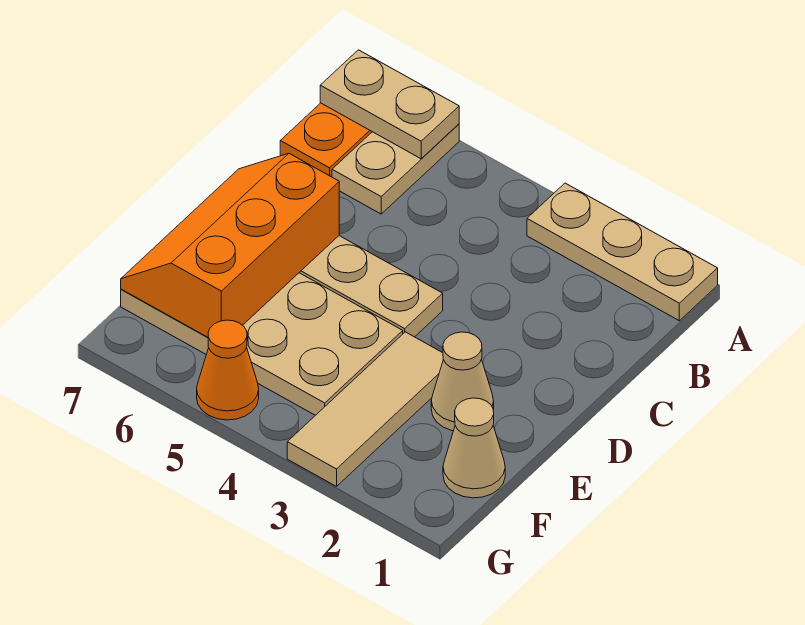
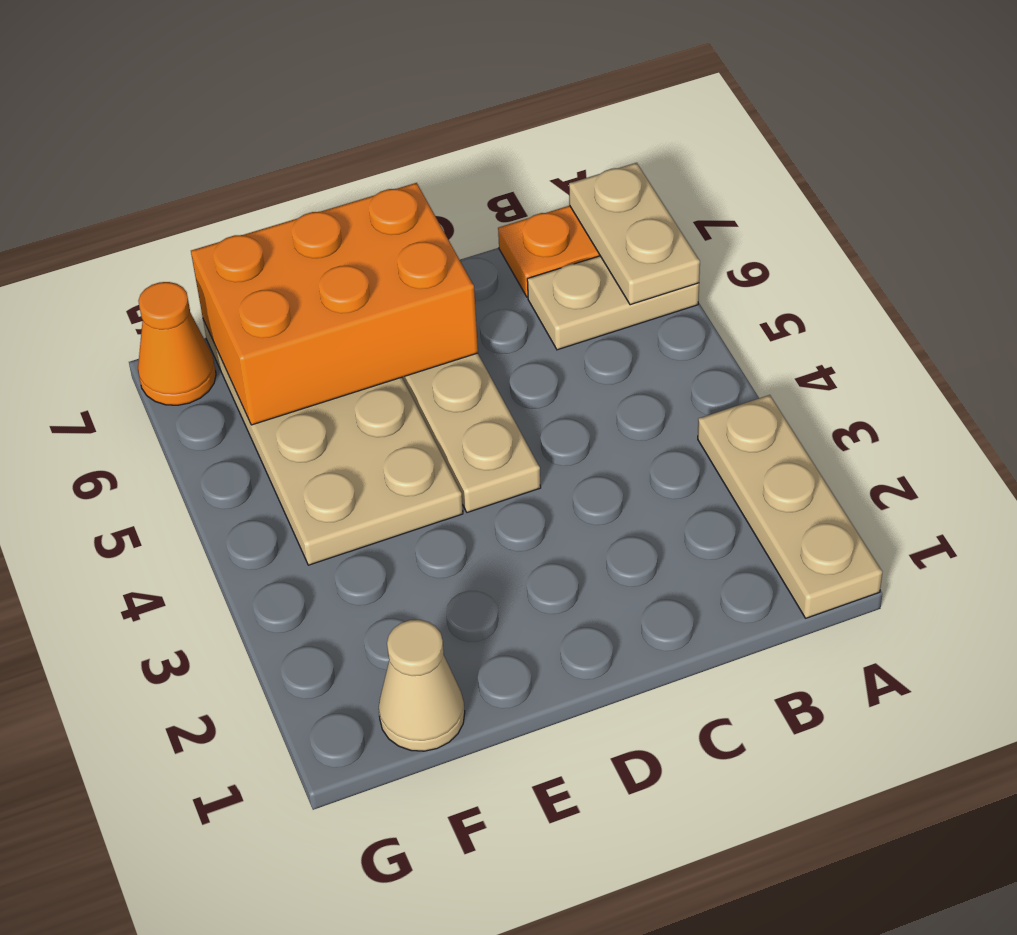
orange slope D6:F7 level 2 top 6 -> orange brick D6:F7 level 2
tan cone E2 level 1 -> none
tan tile E3:G3 level 1 -> none
orange cone G5 level 1 -> orange cone G7 level 1

